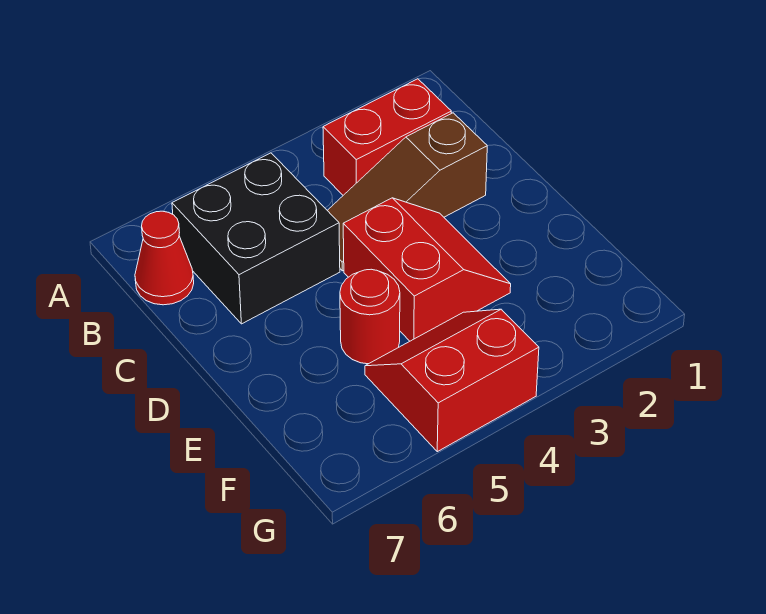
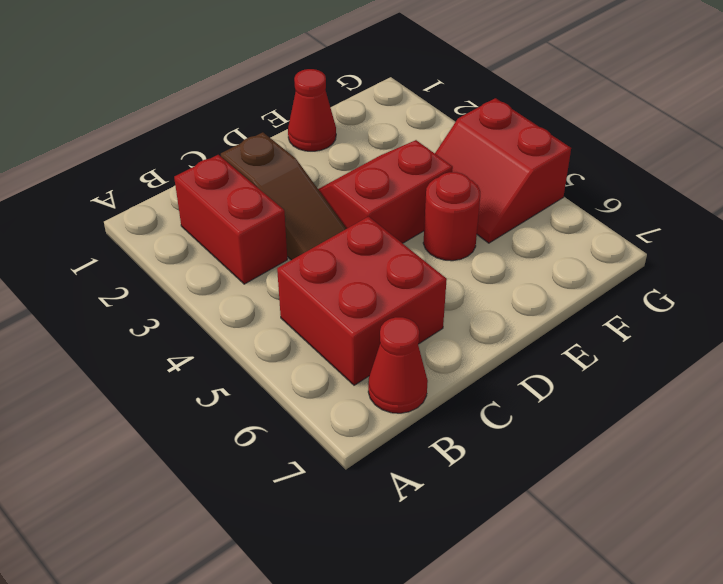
black brick B5:C6 level 1 -> red brick B5:C6 level 1
none -> red cone E1 level 1

